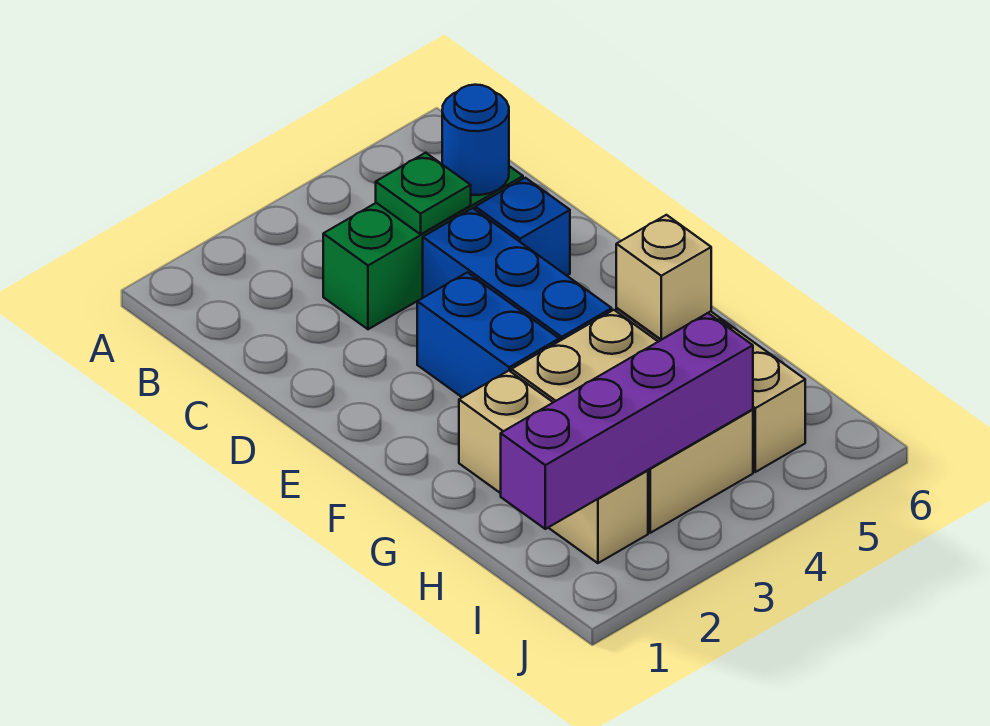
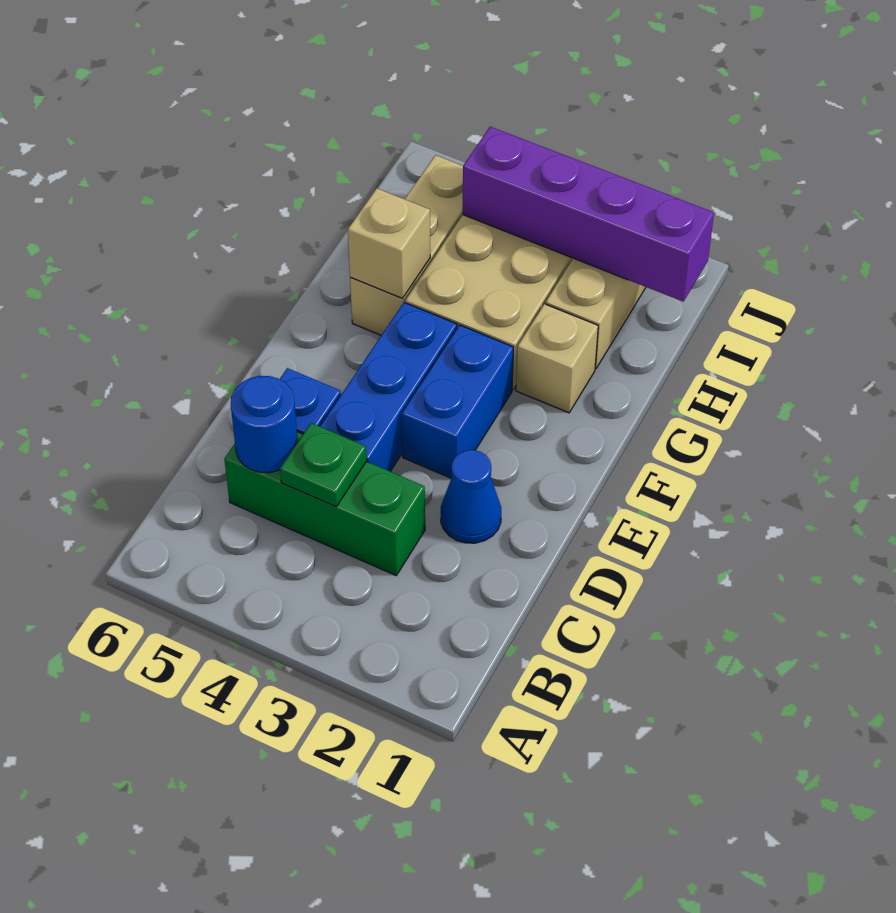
none -> blue cone D2 level 1

